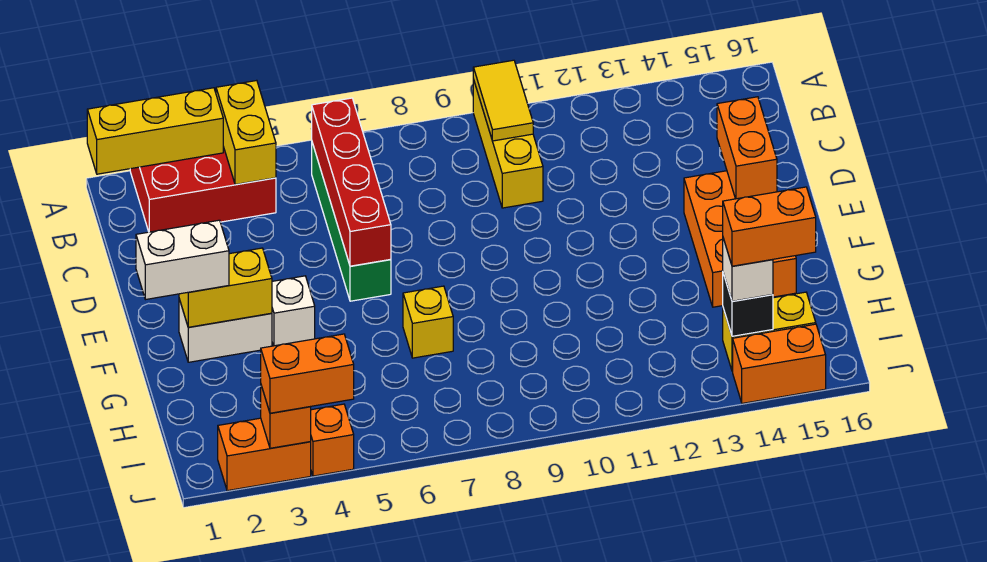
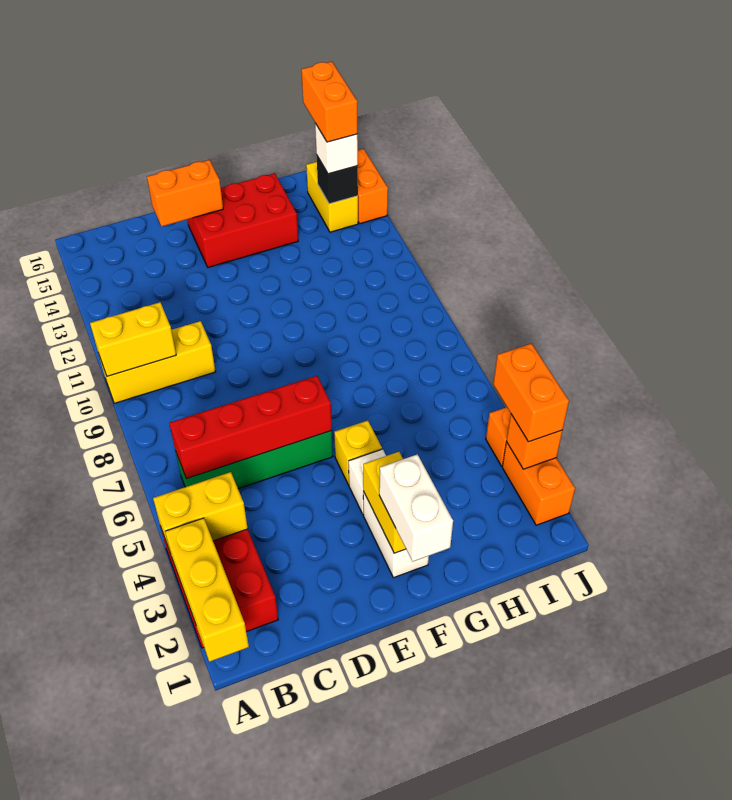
yellow tile A10:B10 level 2 -> yellow brick A10:B10 level 2
orange brick E14:G15 level 1 -> red brick E14:G15 level 1
yellow brick G7 level 1 -> yellow brick F5 level 1

